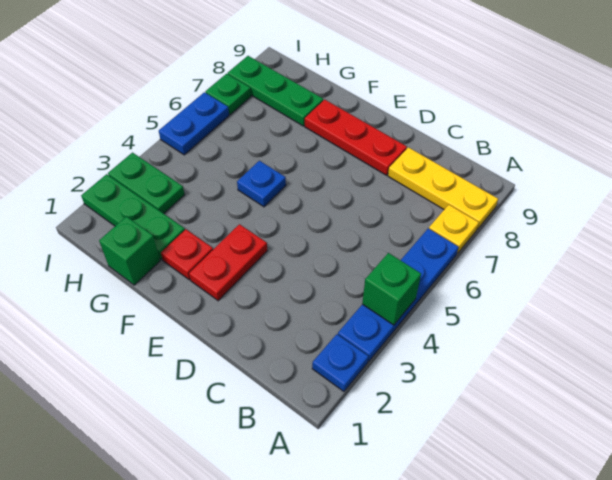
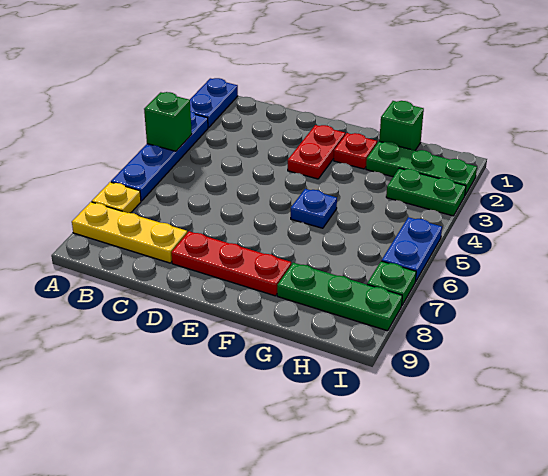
blue plate A2 level 1 -> blue plate A1:A2 level 1

